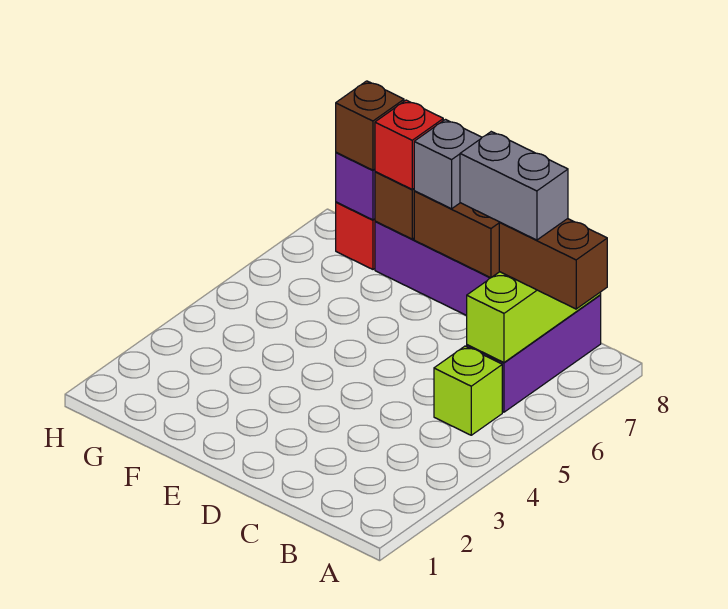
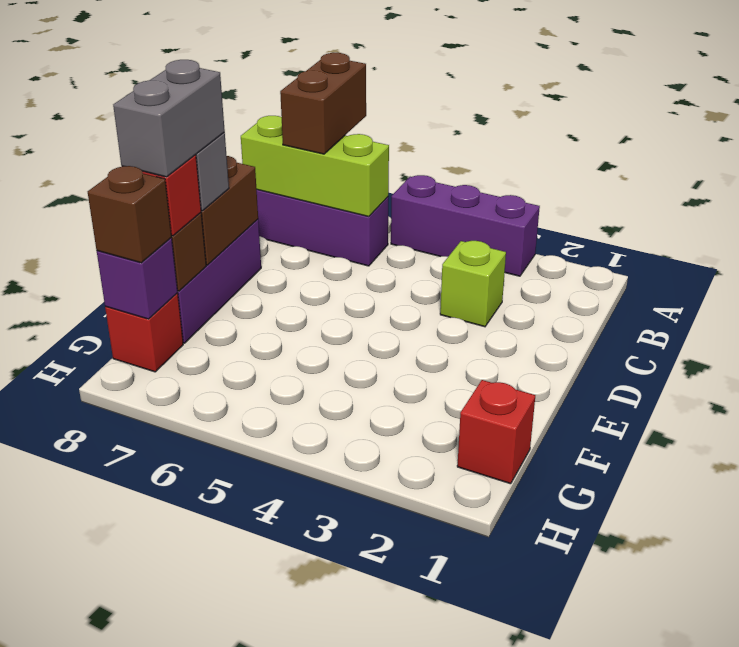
none -> purple brick A3:A5 level 1
lime brick B5 level 1 -> lime brick C3 level 1
grey brick B7:C7 level 4 -> grey brick E8:F8 level 4
none -> red brick G1 level 1

